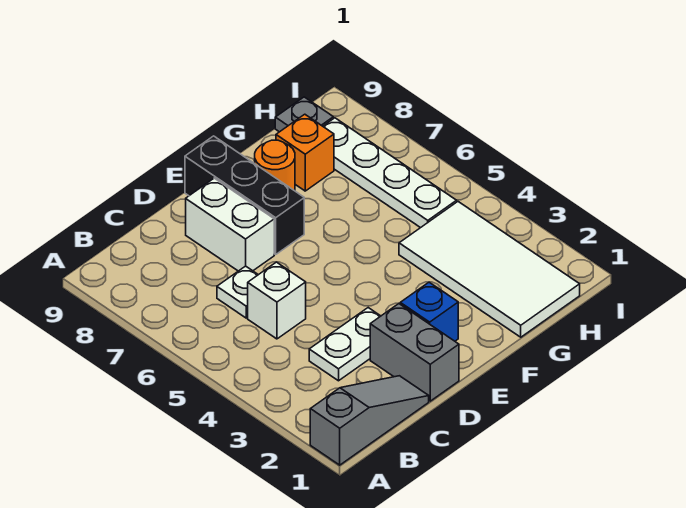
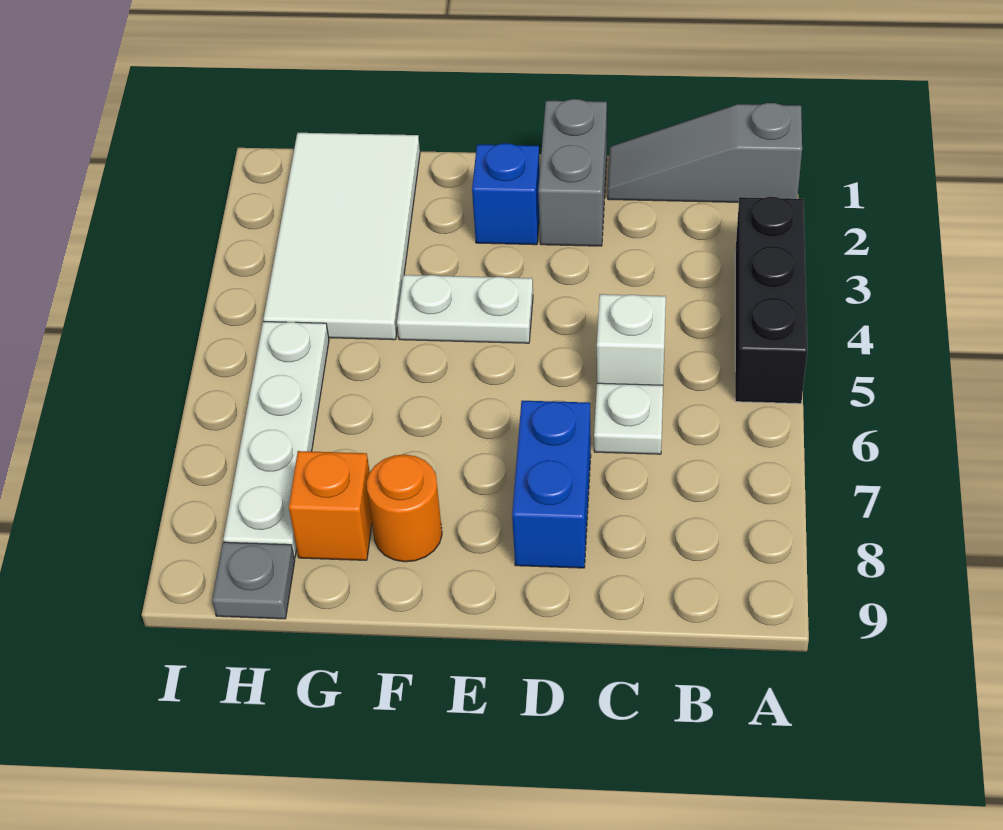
white plate C3:D3 level 1 -> white plate E4:F4 level 1
white brick D7:D8 level 1 -> blue brick D7:D8 level 1
black brick E7:E9 level 1 -> black brick A3:A5 level 1

